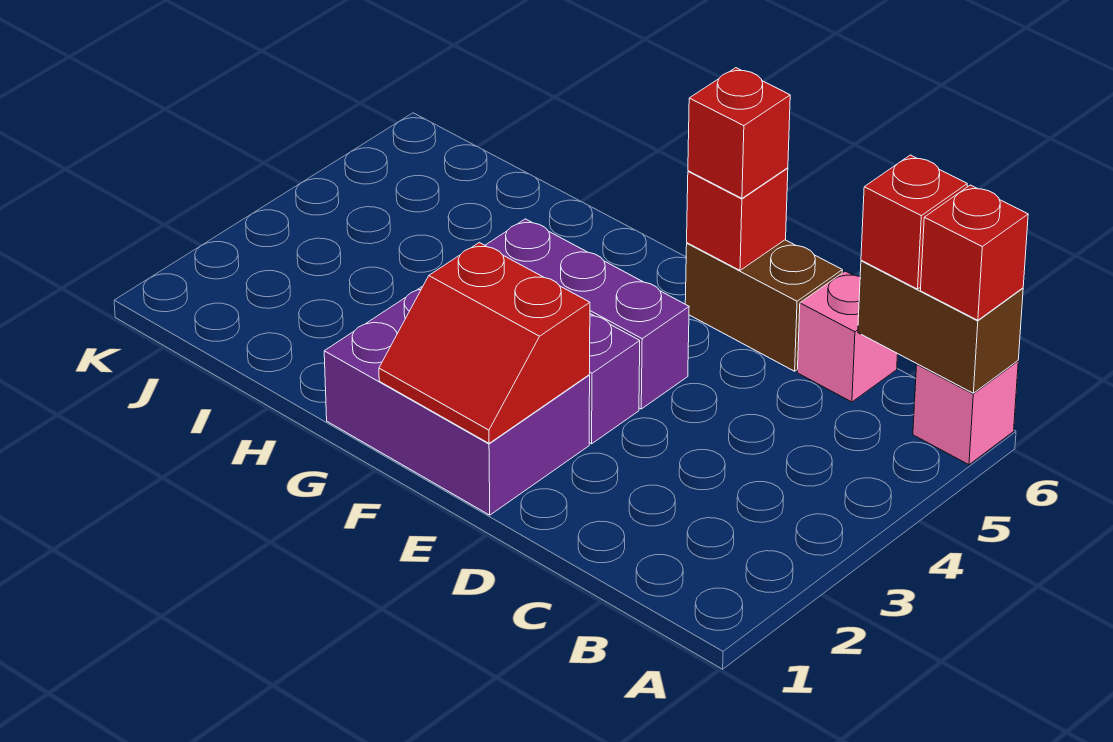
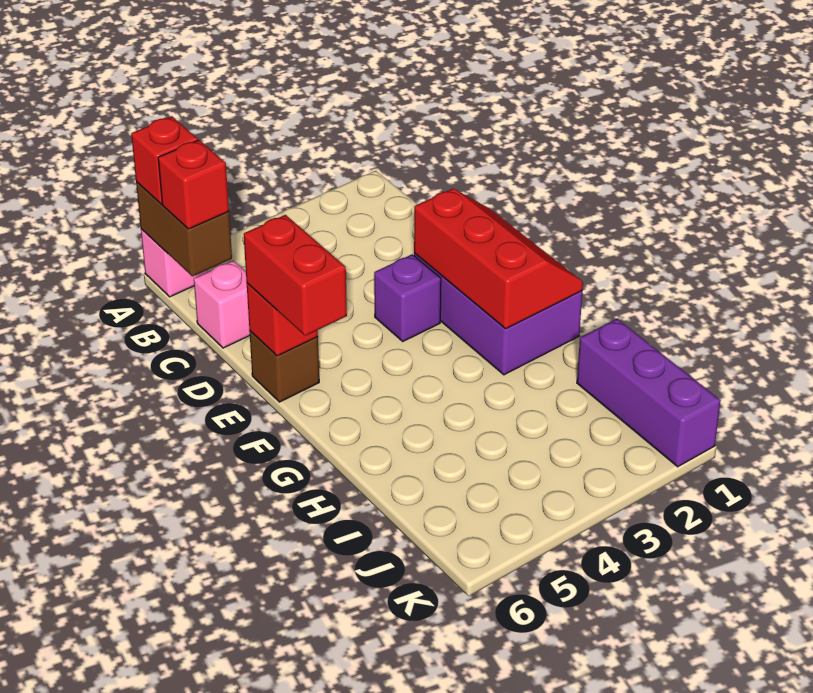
brown brick D6:E6 level 1 -> brown brick E6 level 1
red slope E1:F2 level 2 top 2 -> red slope E1:G2 level 2 top 2
purple brick E4:G4 level 1 -> purple brick I1:K1 level 1
red brick E6 level 3 -> red brick E6:F6 level 3

